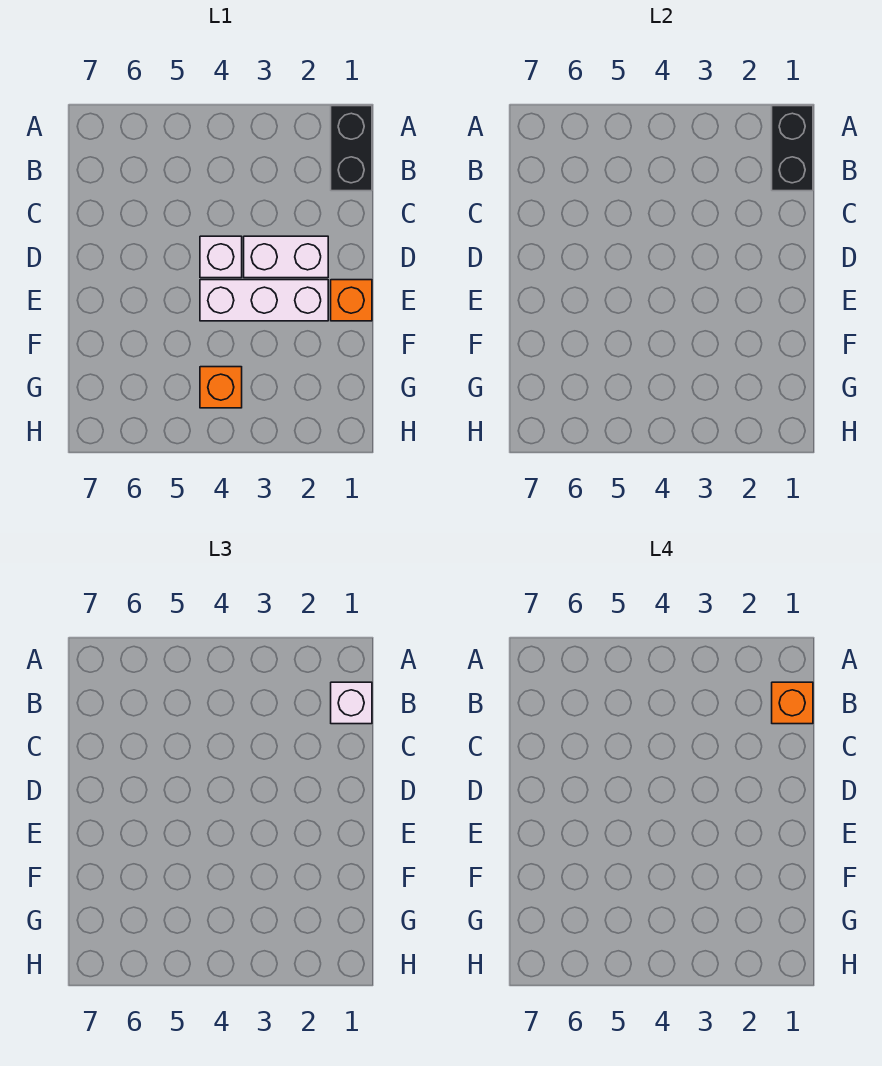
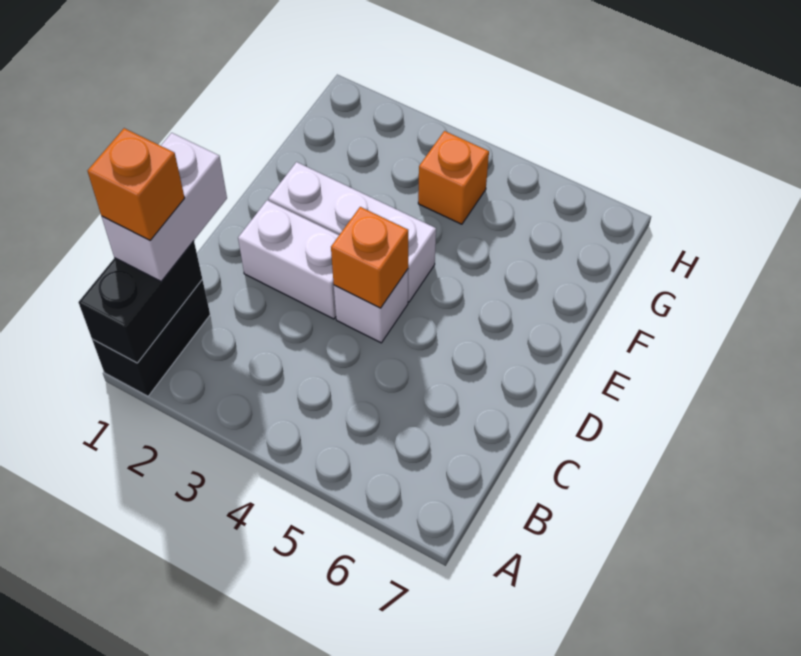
white brick B1 level 3 -> white brick B1:C1 level 3
orange brick E1 level 1 -> orange brick D4 level 2

